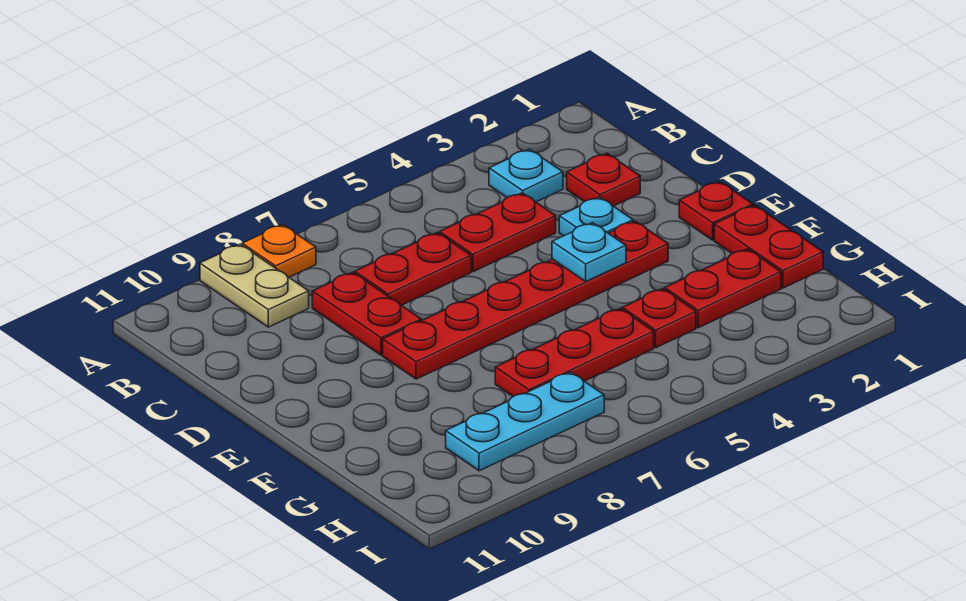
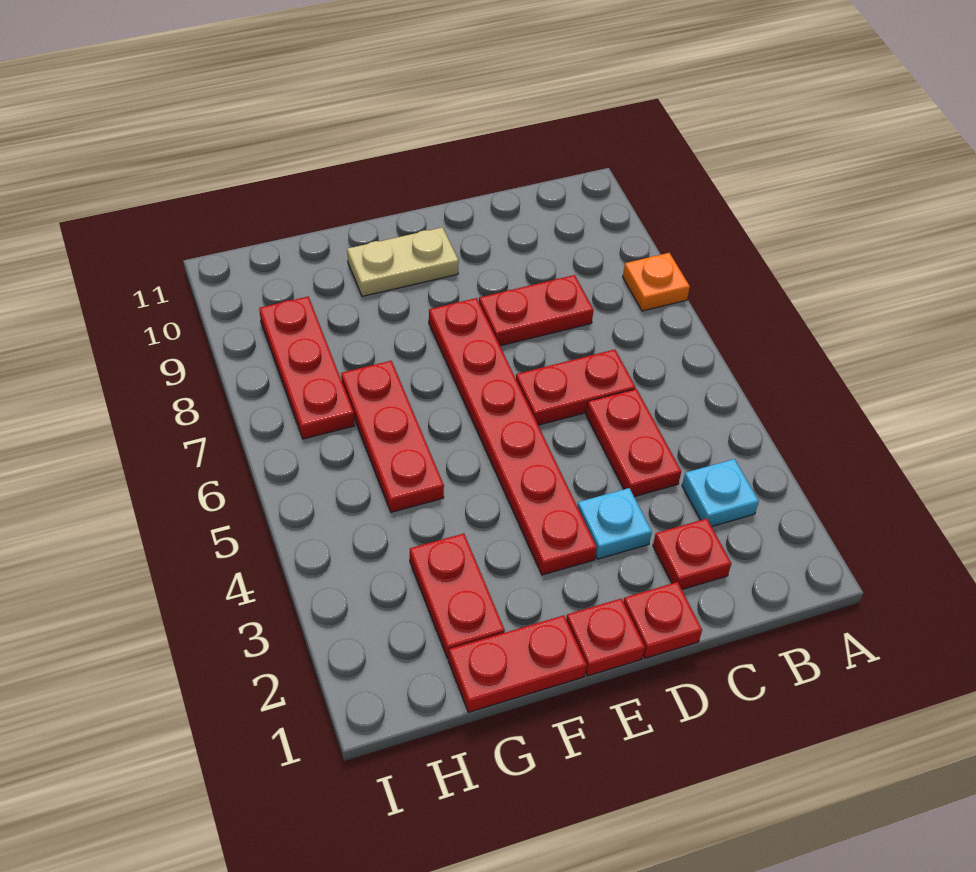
tan plate A9:B9 level 1 -> tan plate E10:F10 level 1
red plate C6:C7 level 1 -> red plate C6:D6 level 1
cyan plate E4 level 2 -> none
red plate G4 level 1 -> red plate D1 level 1
cyan plate H7:H9 level 1 -> red plate H7:H9 level 1

